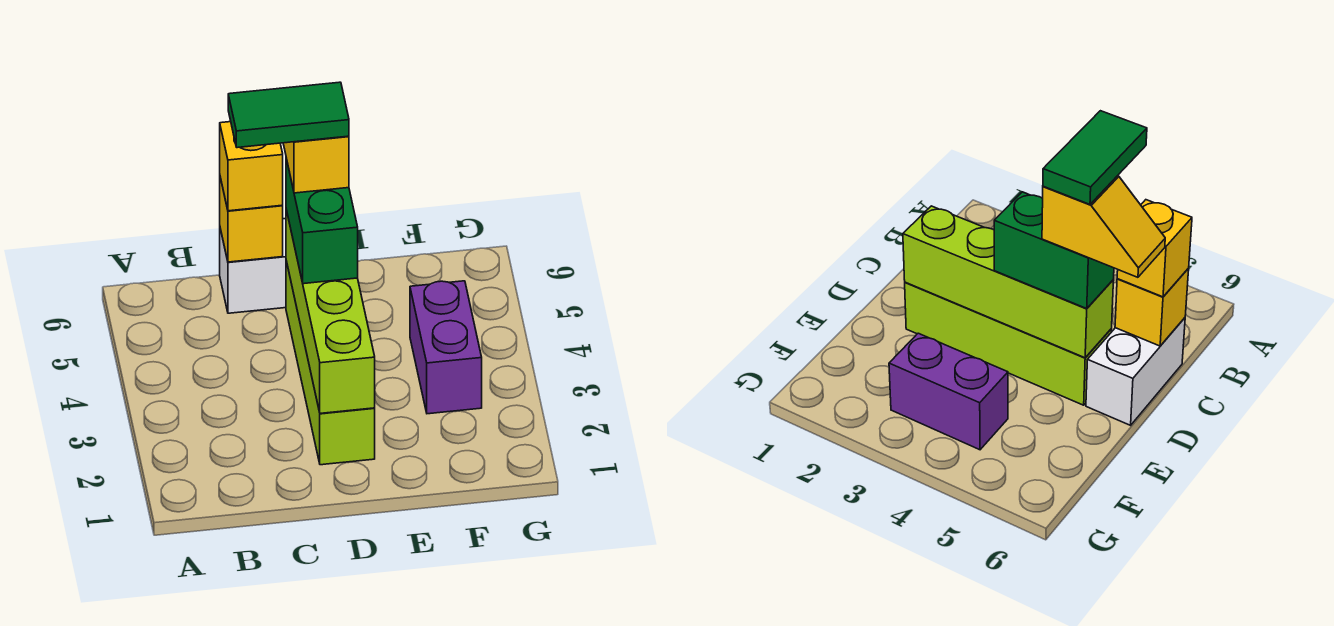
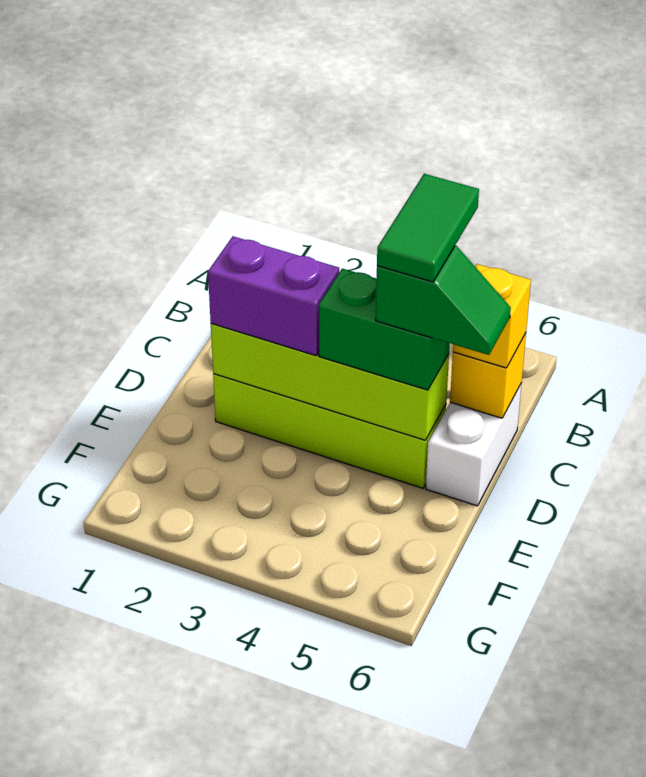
yellow slope D5:D6 level 4 top 5 -> green slope D5:D6 level 4 top 5
purple brick F3:F4 level 1 -> purple brick D2:D3 level 3

